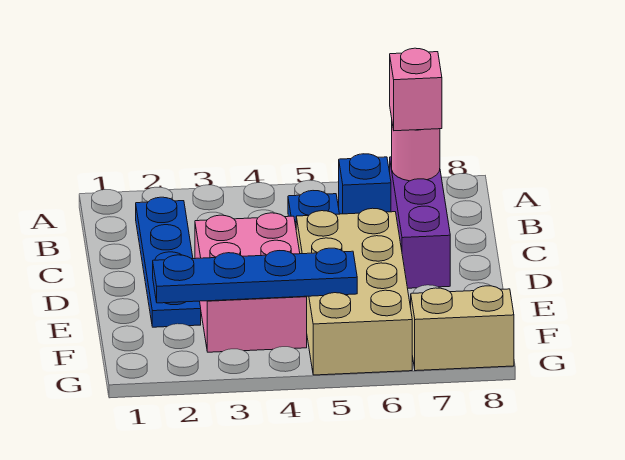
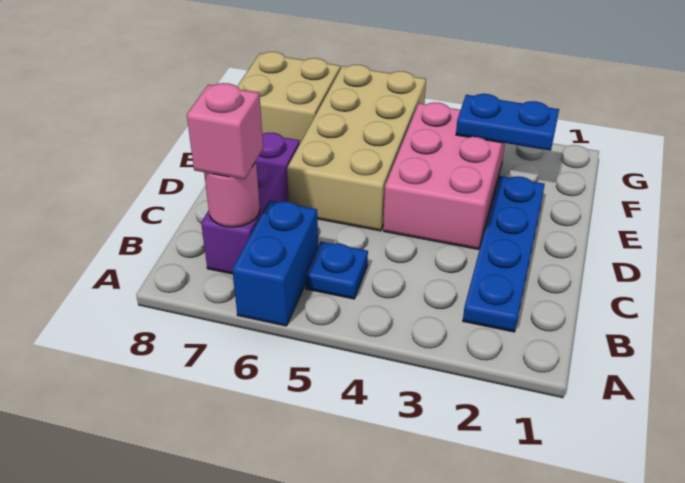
blue brick B6 level 1 -> blue brick A6:B6 level 1
blue plate F2:F5 level 2 -> blue plate F2:F3 level 2
tan brick G7:G8 level 1 -> tan brick F7:G8 level 1

